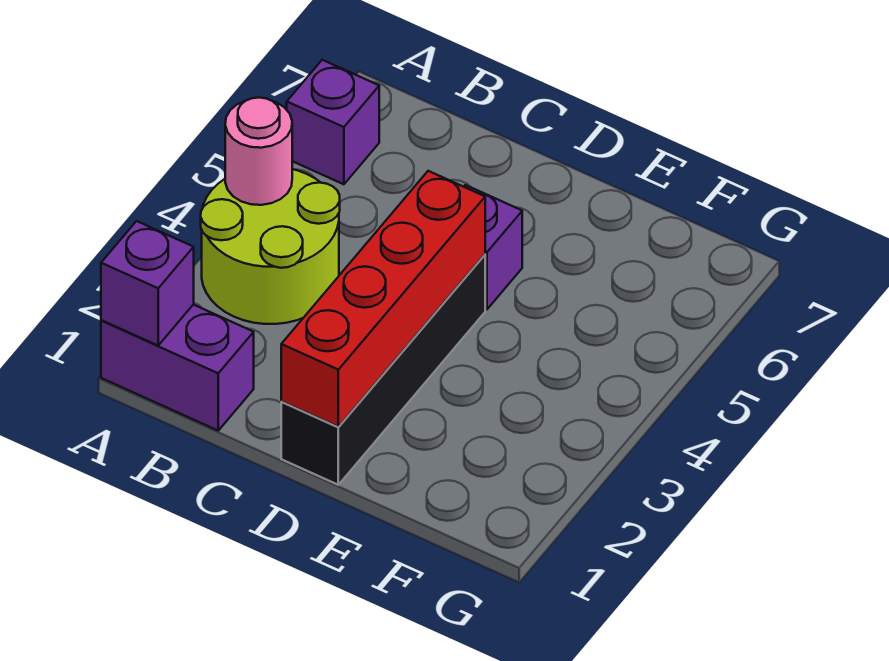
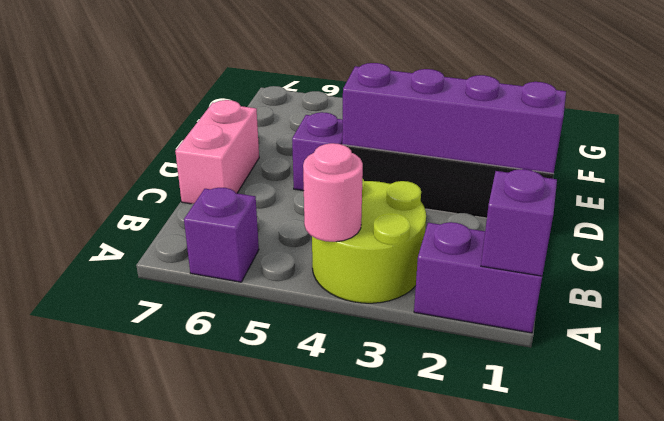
purple brick A1:B1 level 1 -> purple brick A1:A2 level 1
none -> pink brick C7:D7 level 1
red brick D1:D4 level 2 -> purple brick D1:D4 level 2

